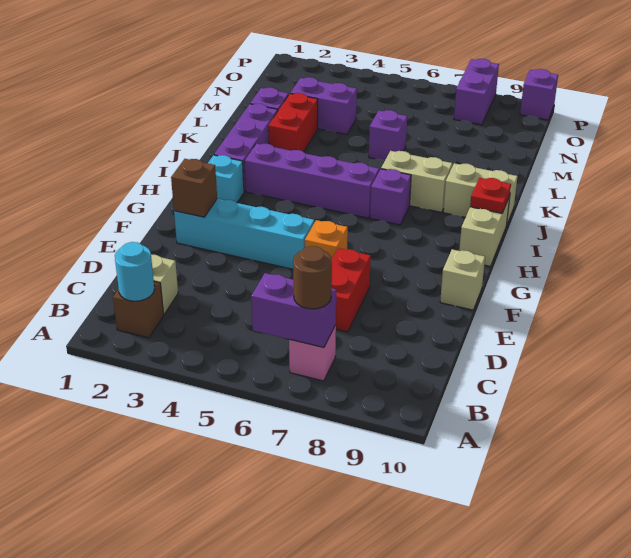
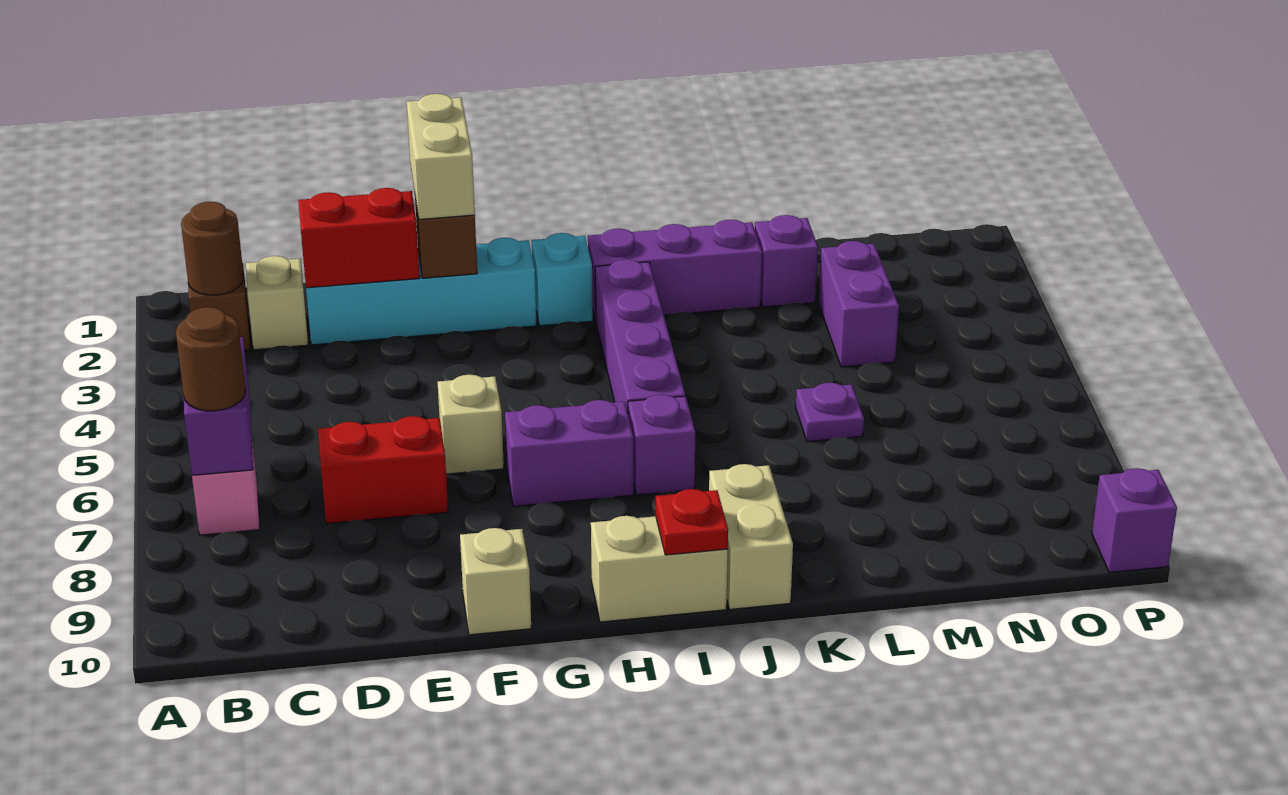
cyan round brick B2 level 2 -> brown round brick B2 level 2
cyan brick F2:F5 level 1 -> cyan brick D2:G2 level 1
orange brick F6 level 1 -> tan brick F6 level 1
tan brick J7:J8 level 1 -> tan brick F1:F2 level 3
red brick K3:L3 level 1 -> red brick D2:E2 level 2
purple brick L6 level 1 -> purple plate L6 level 1
purple brick O8:P8 level 1 -> purple brick G7:H7 level 1

